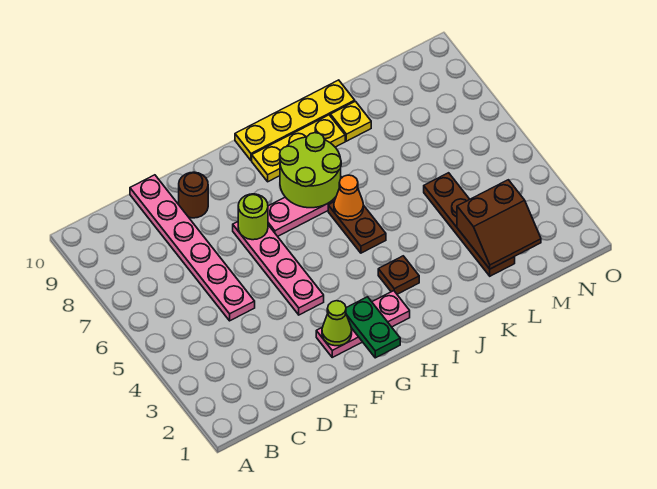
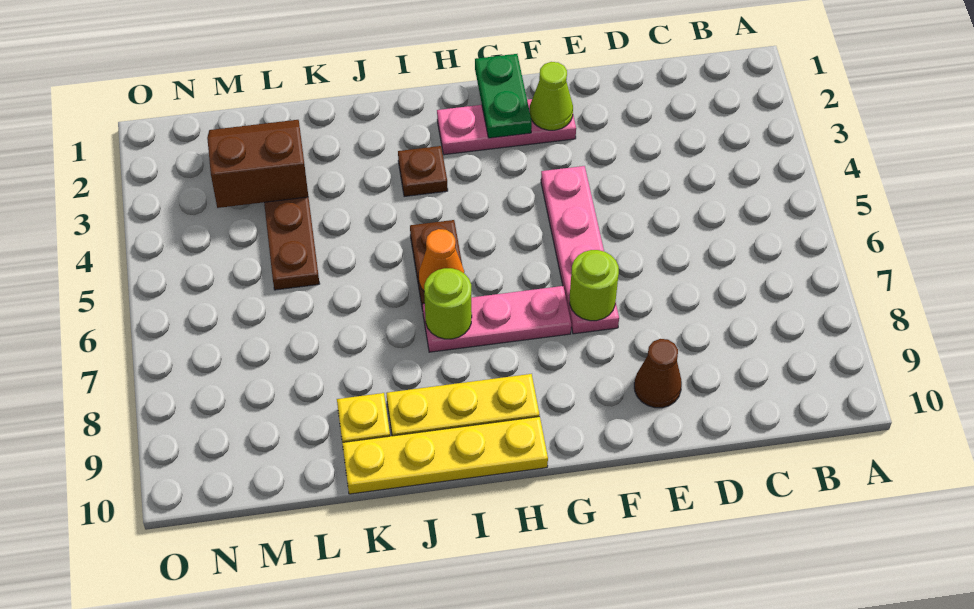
pink plate D5:D10 level 1 -> none
brown round brick E9 level 1 -> brown cone E9 level 1
lime round brick H7:I8 level 2 -> lime round brick I7 level 2

